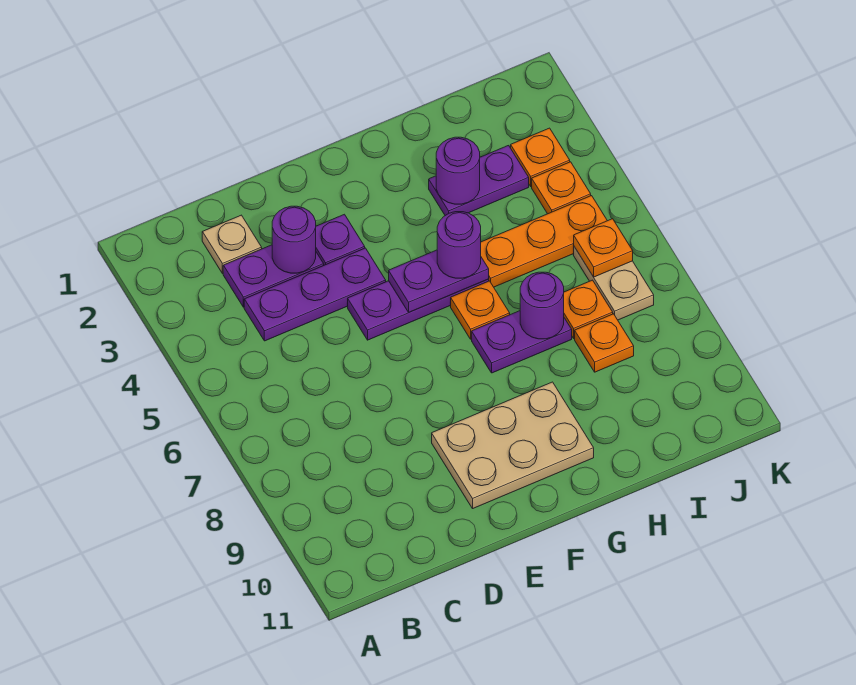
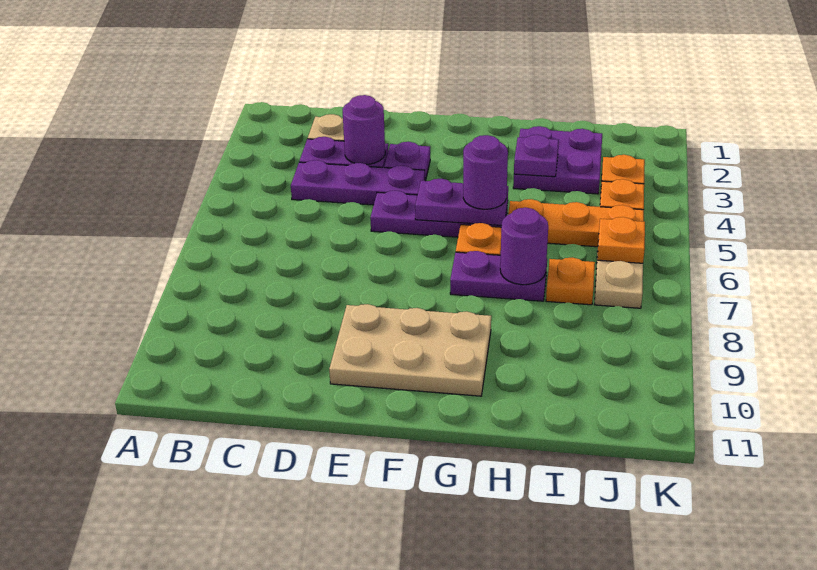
purple plate H3:I3 level 1 -> purple plate H2:I3 level 1
purple round brick H3 level 2 -> purple plate H3 level 2
orange plate I8 level 1 -> none

